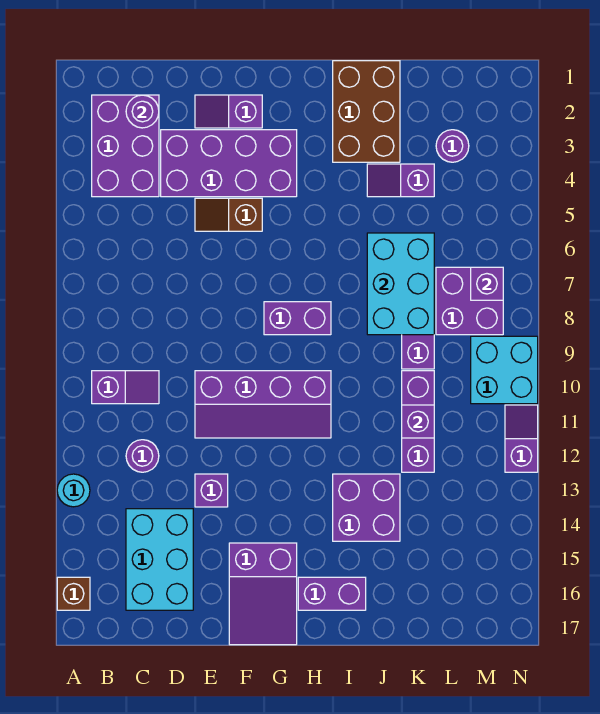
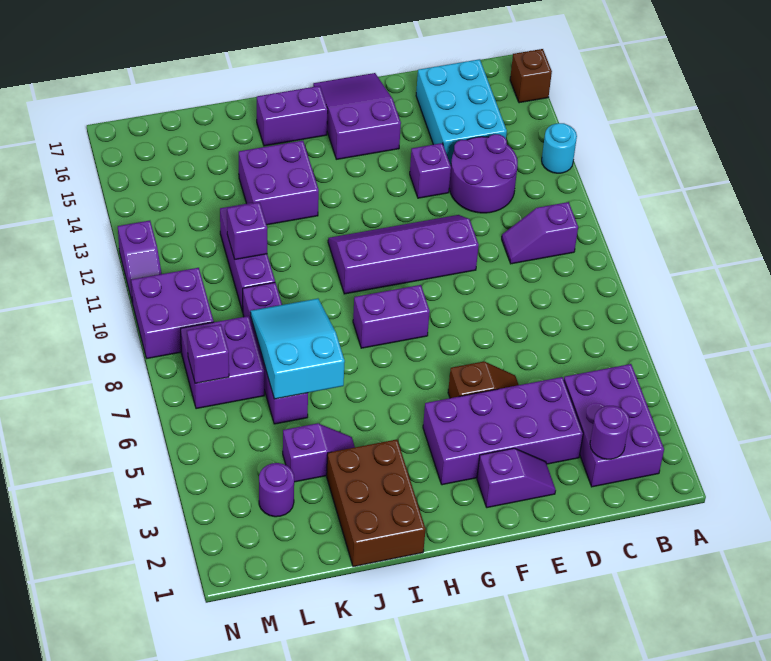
purple round brick C12 level 1 -> purple round brick C12:D13 level 1
cyan brick J6:K8 level 2 -> cyan slope J6:K8 level 2 top 6
cyan brick M9:N10 level 1 -> purple brick M9:N10 level 1

